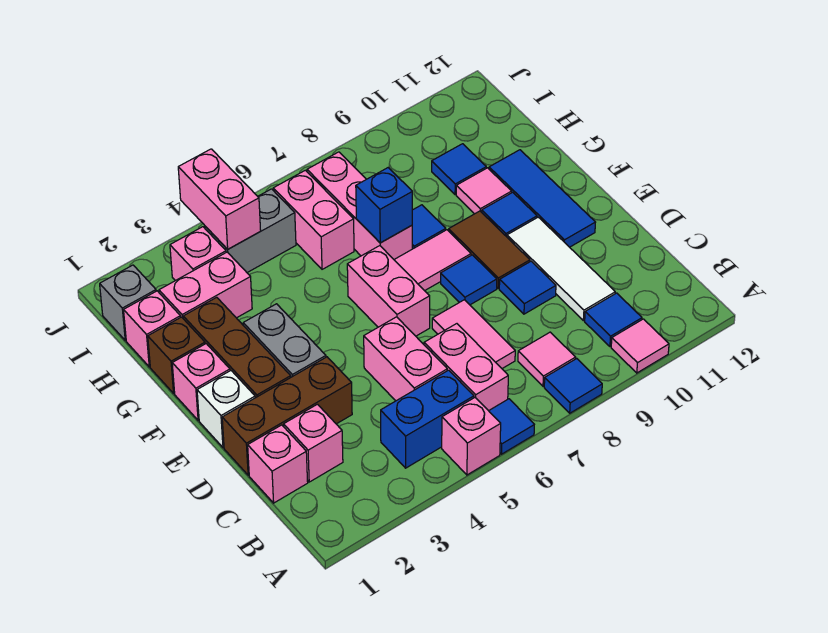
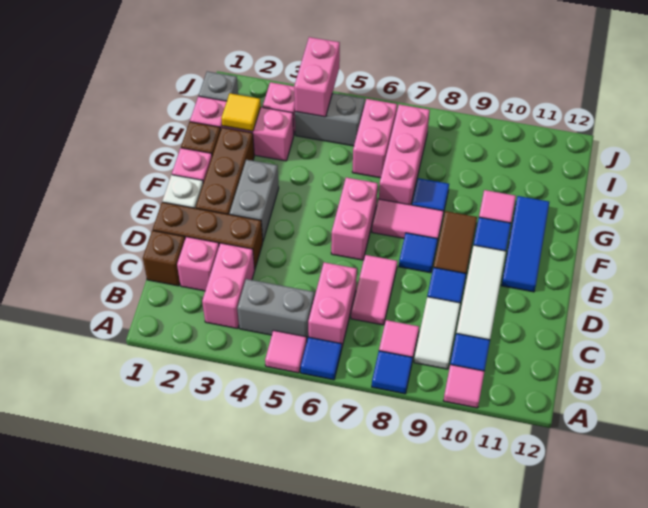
pink brick A5 level 1 -> pink tile A5 level 1
blue brick B4:B5 level 1 -> grey brick B4:B5 level 1
none -> white tile B9:C9 level 1
pink brick C1 level 1 -> brown brick C1 level 1
pink brick C5:D5 level 1 -> pink brick B3:C3 level 1
blue brick G7 level 2 -> none
none -> yellow tile H2 level 2
blue tile H10 level 1 -> none

